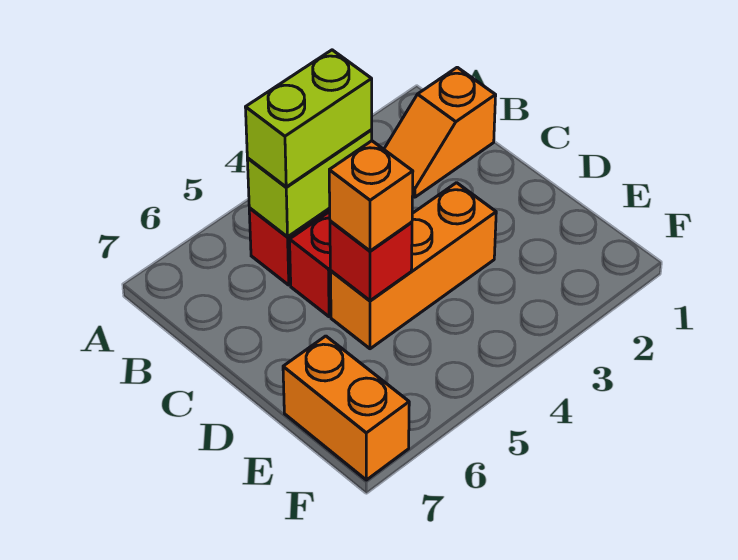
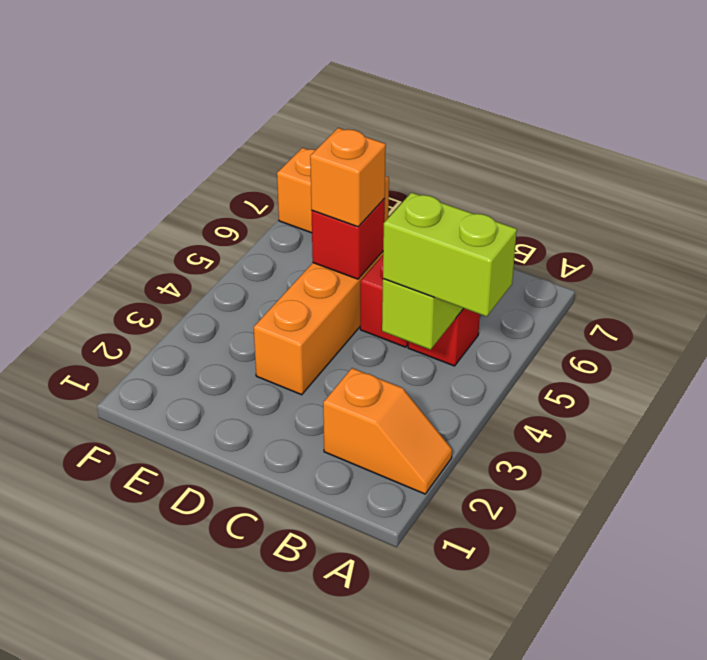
orange slope B1:B2 level 1 top 1 -> orange slope A2:B2 level 1 top B
lime brick B4:B5 level 3 -> lime brick A4:B4 level 3

